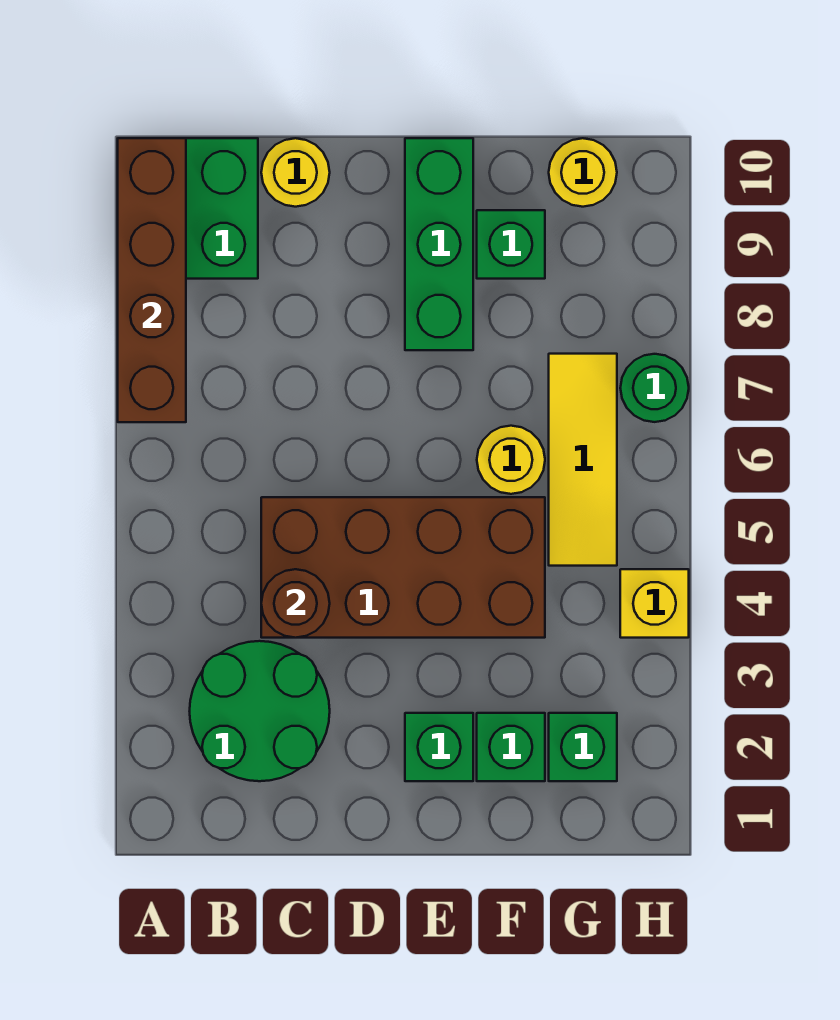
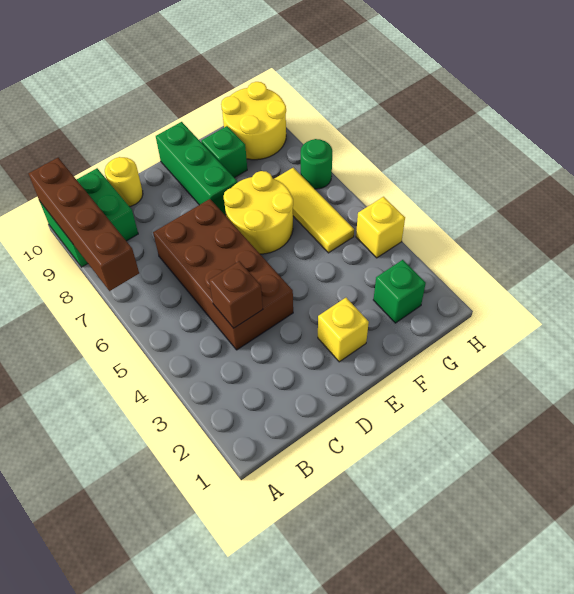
green round brick B2:C3 level 1 -> none
brown brick C4:F5 level 1 -> brown brick C4:D7 level 1
brown round brick C4 level 2 -> brown brick C4 level 2
green brick E2 level 1 -> yellow brick E2 level 1
green brick F2 level 1 -> none
yellow round brick F6 level 1 -> yellow round brick E6:F7 level 1
yellow round brick G10 level 1 -> yellow round brick G9:H10 level 1

